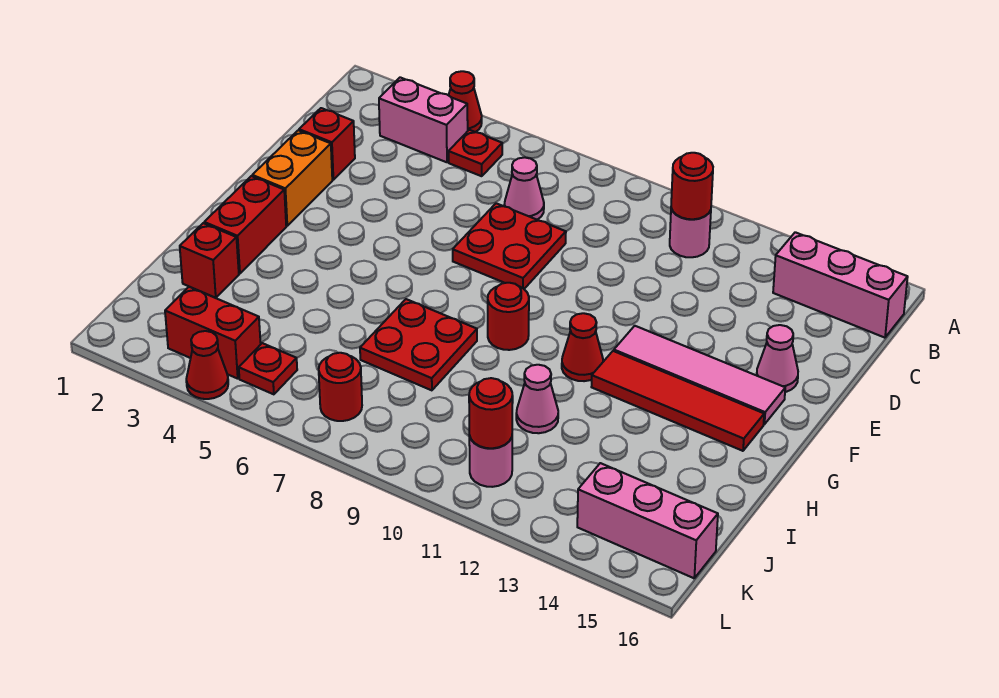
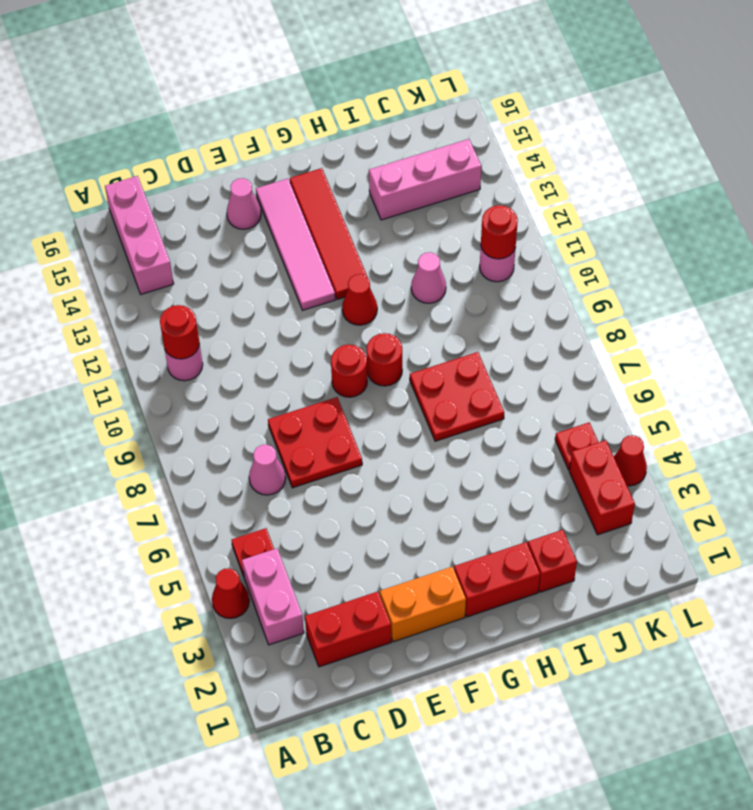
red brick D2 level 1 -> red brick C2:D2 level 1
red round brick K7 level 1 -> red round brick F9 level 1
pink brick K14:K16 level 1 -> pink brick I14:K14 level 1

